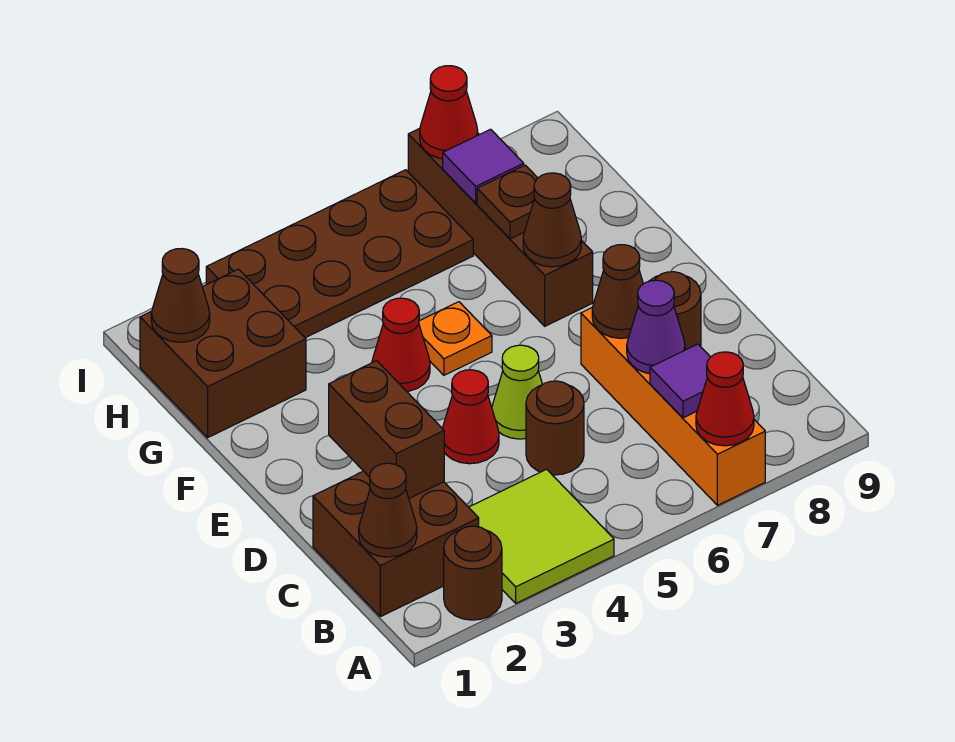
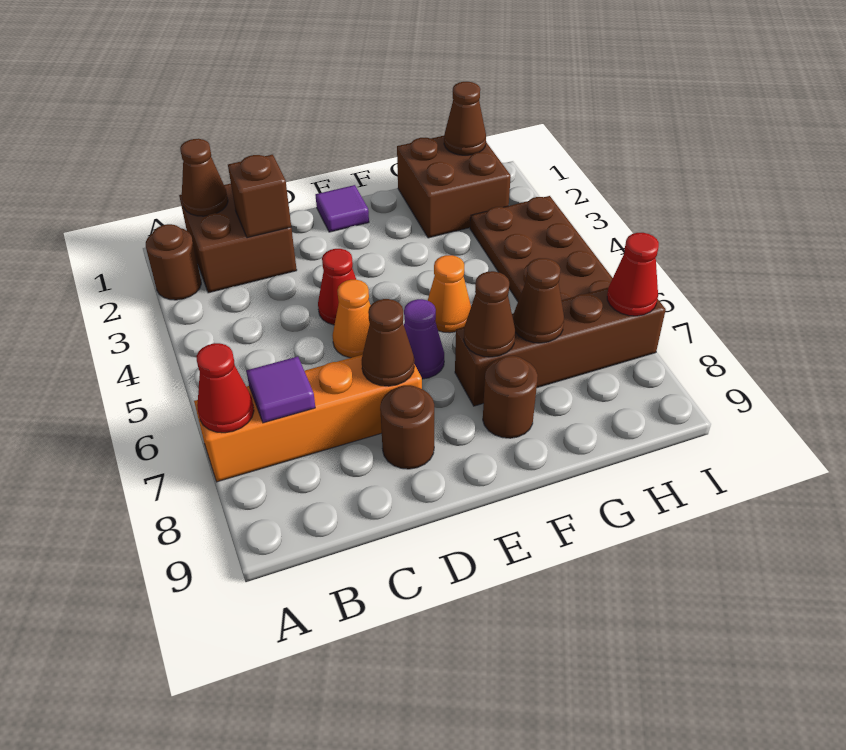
lime tile A3:B4 level 1 -> none
brown brick C2:D2 level 2 -> brown brick C2 level 2
brown round brick C5 level 1 -> brown round brick F8 level 1
purple cone C7 level 2 -> purple cone E6 level 1
lime cone D5 level 1 -> orange cone D5 level 1
red cone F4 level 1 -> none
orange plate F5 level 1 -> orange cone F5 level 1
brown plate G7 level 2 -> brown cone G7 level 2
purple tile H7 level 2 -> purple tile E1 level 1

